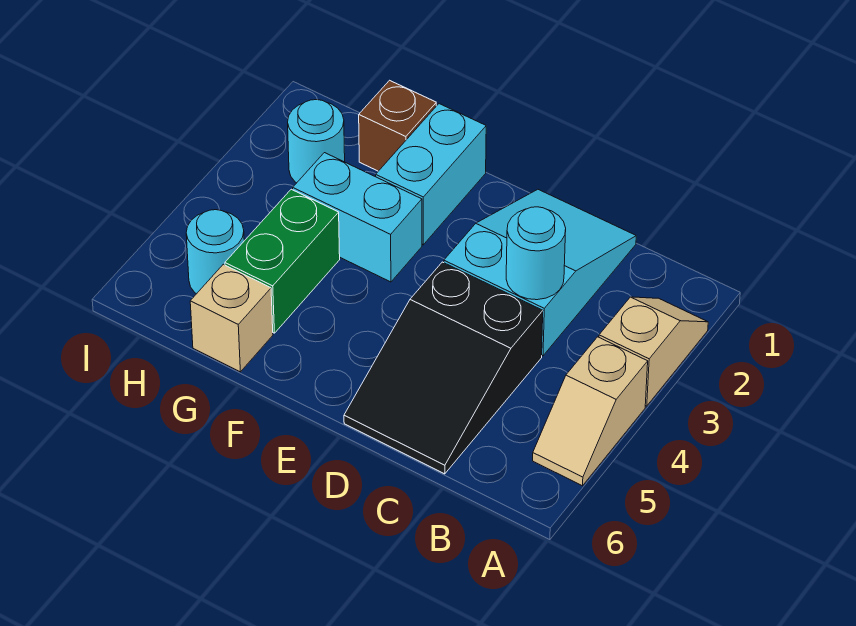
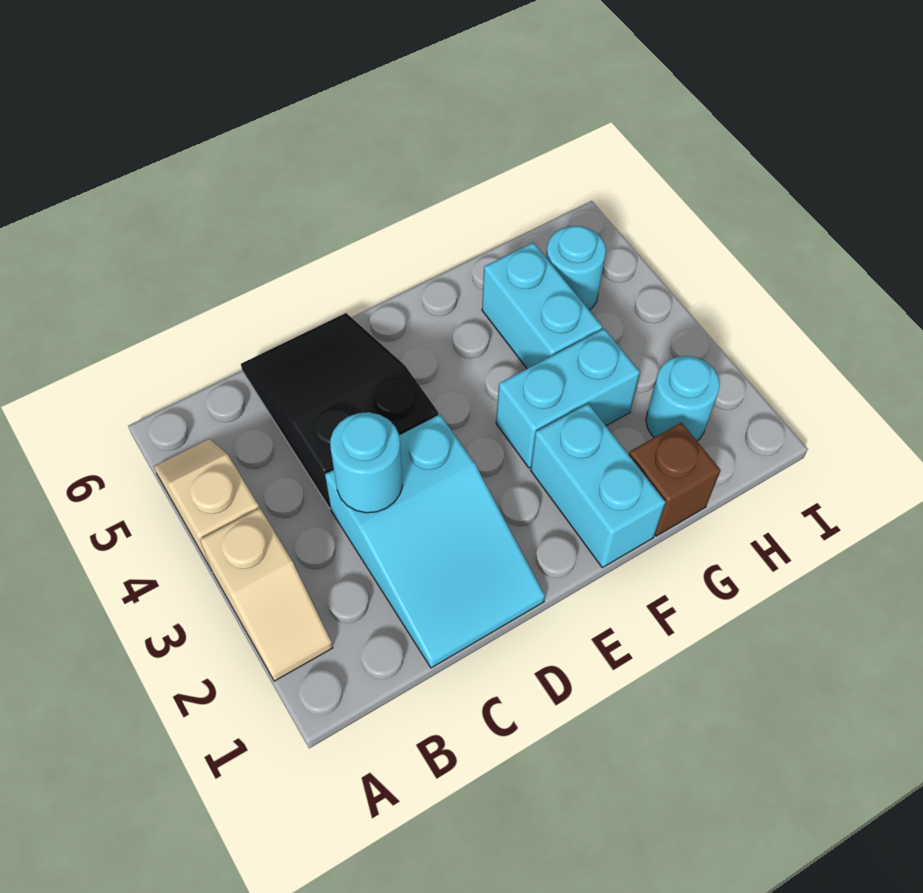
green brick G4:G5 level 1 -> cyan brick G4:G5 level 1
tan brick G6 level 1 -> none

